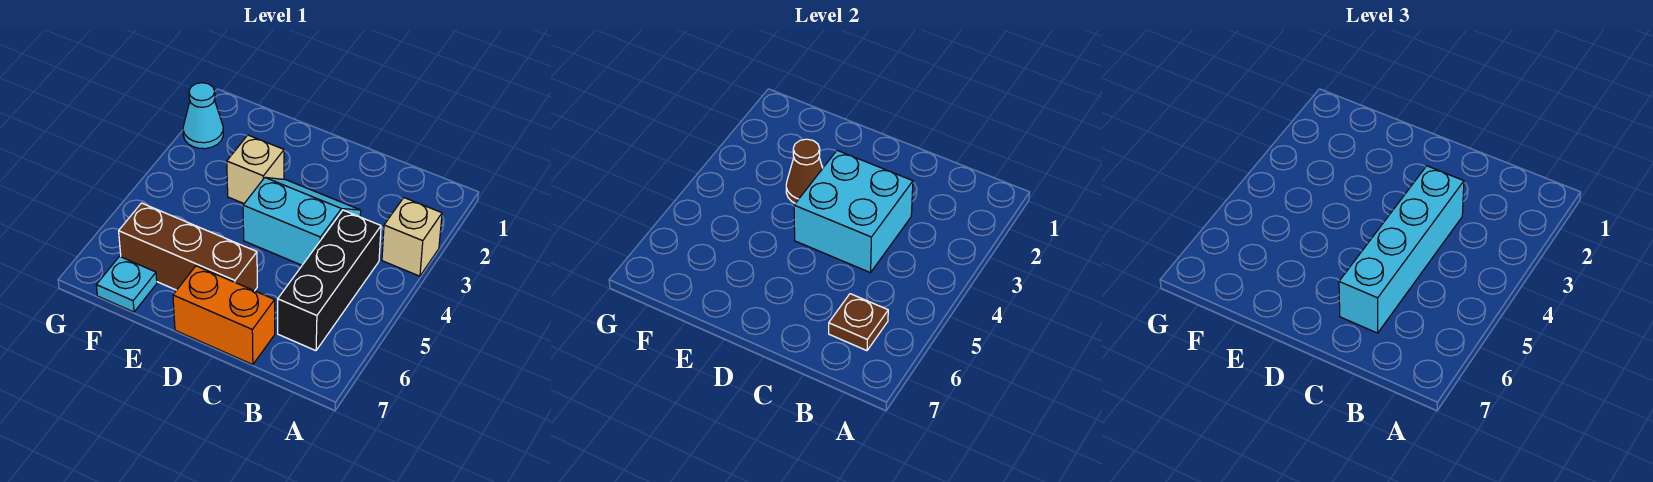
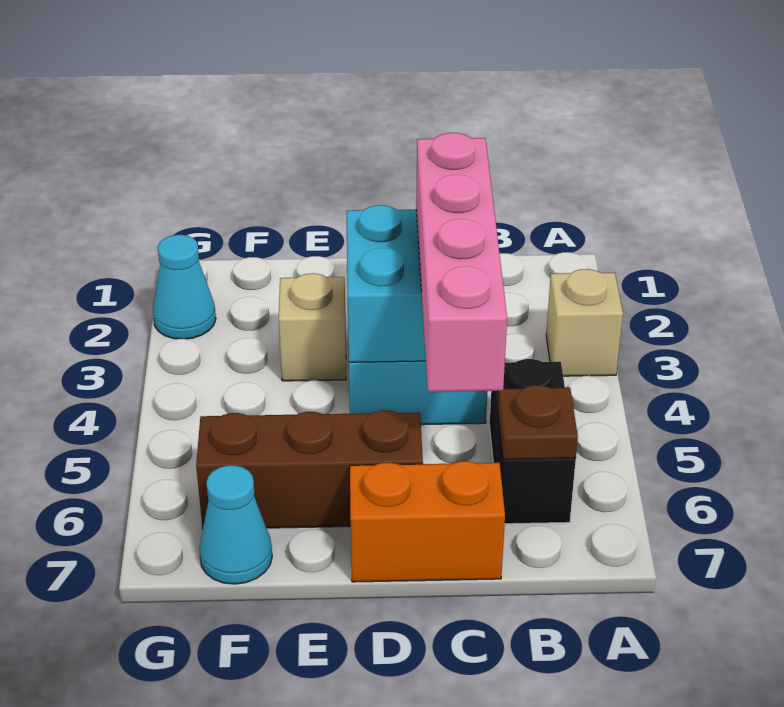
black brick B4:B6 level 1 -> black brick B5:B6 level 1
cyan brick C3:C6 level 3 -> pink brick C3:C6 level 3
brown cone E3 level 2 -> none
cyan plate F7 level 1 -> cyan cone F7 level 1

